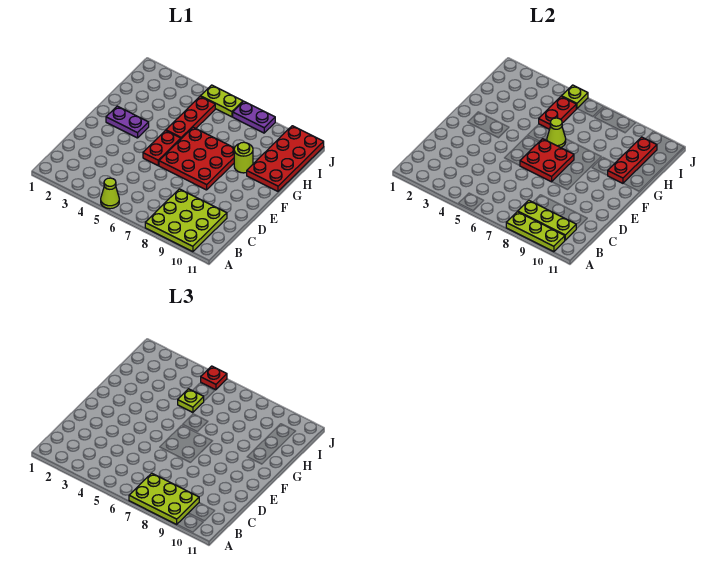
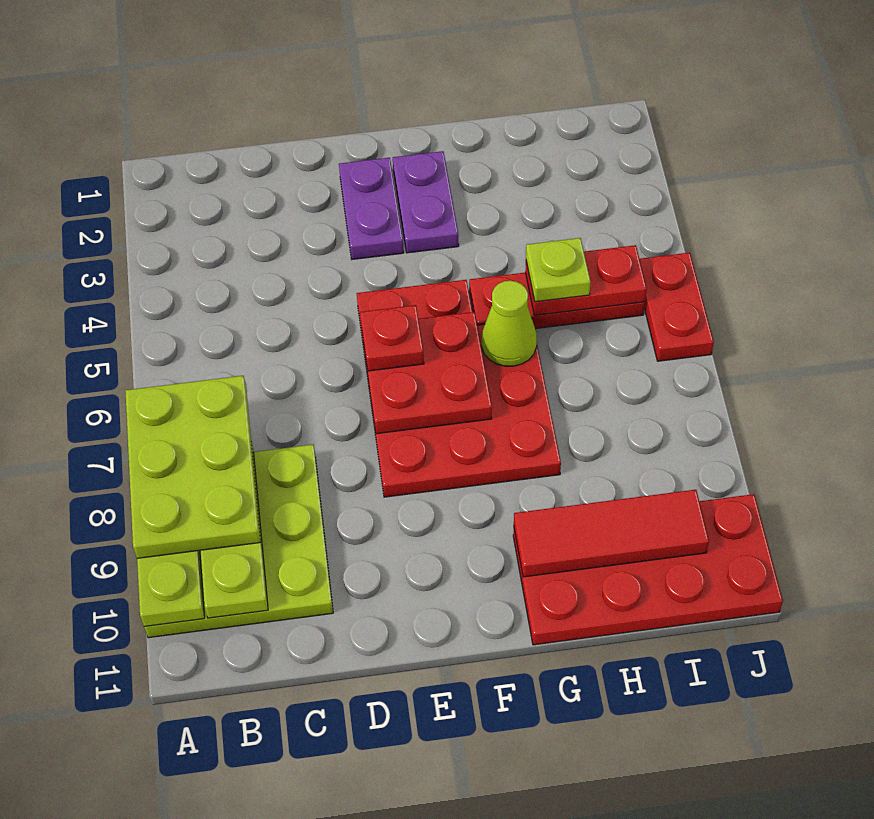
lime cone A5 level 1 -> none
lime round brick G9 level 1 -> none
red plate G10:I10 level 2 -> red tile G10:I10 level 2
lime plate J5:J6 level 1 -> red plate J5:J6 level 1
lime plate J5 level 2 -> none
red plate J5 level 3 -> red plate E6 level 3
purple plate J7:J8 level 1 -> purple plate E2:E3 level 1

